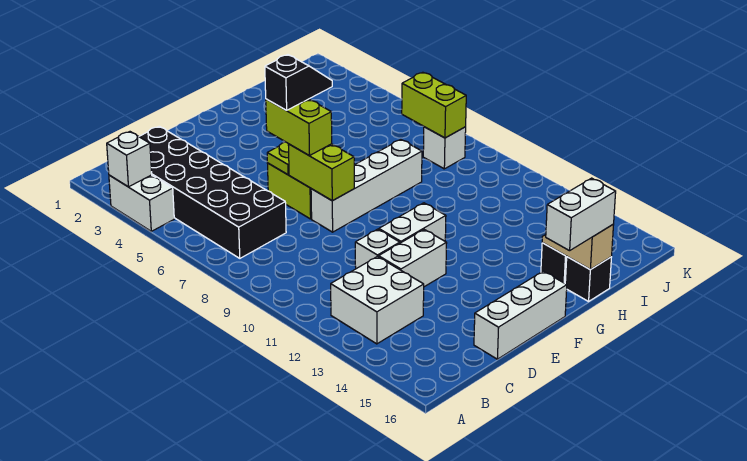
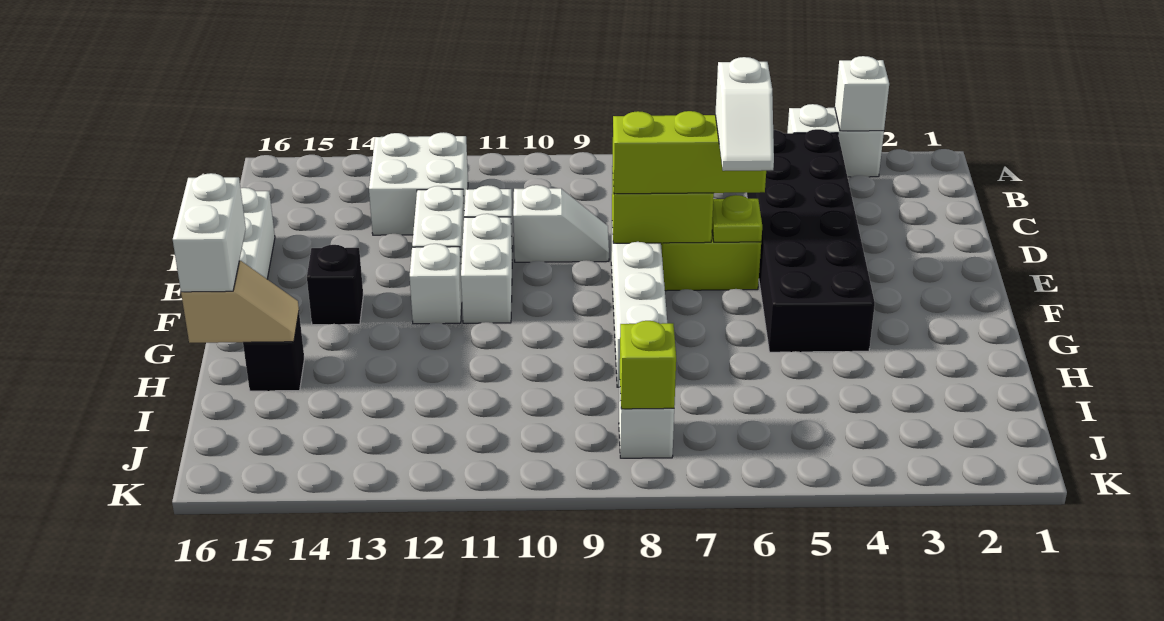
black brick B2:C7 level 1 -> black brick B4:G5 level 1
none -> white slope D9:D10 level 1 top 10
lime brick E6:E7 level 3 -> lime brick E6:E8 level 3
black slope E6:F6 level 4 top E -> white slope E6:F6 level 4 top E
none -> white brick F12 level 1
black brick H16 level 1 -> black brick F14 level 1
lime brick J7:J8 level 2 -> lime brick J8 level 2

